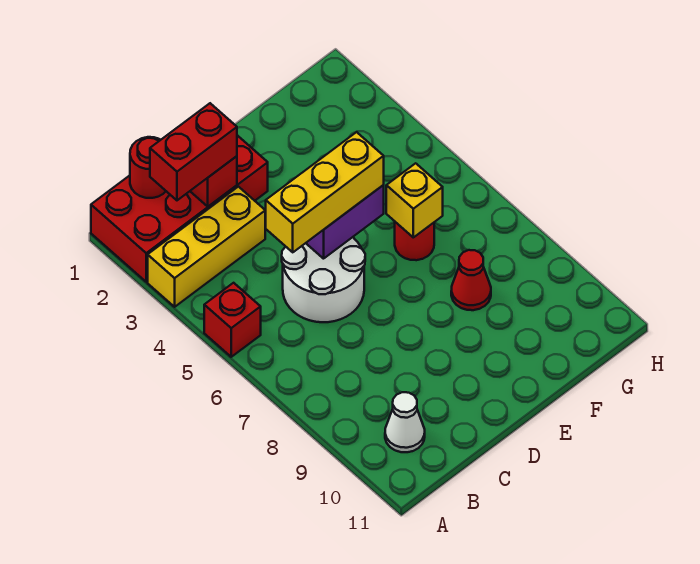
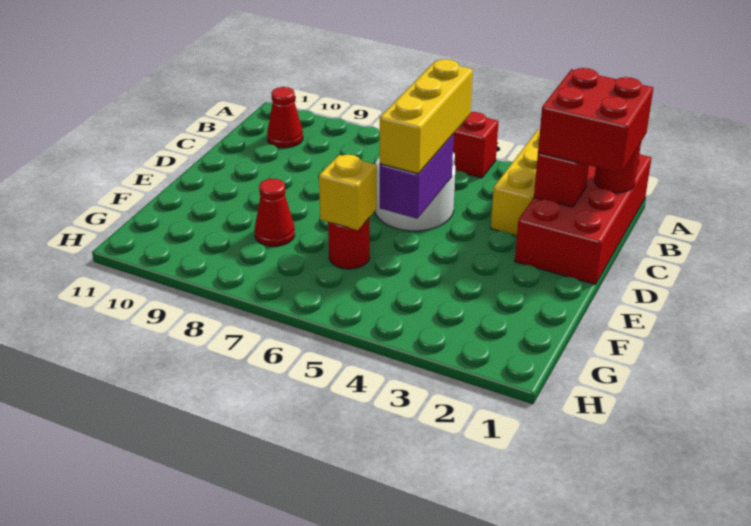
red brick B2:C2 level 3 -> red brick B1:C2 level 3
white cone B10 level 1 -> red cone B10 level 1

